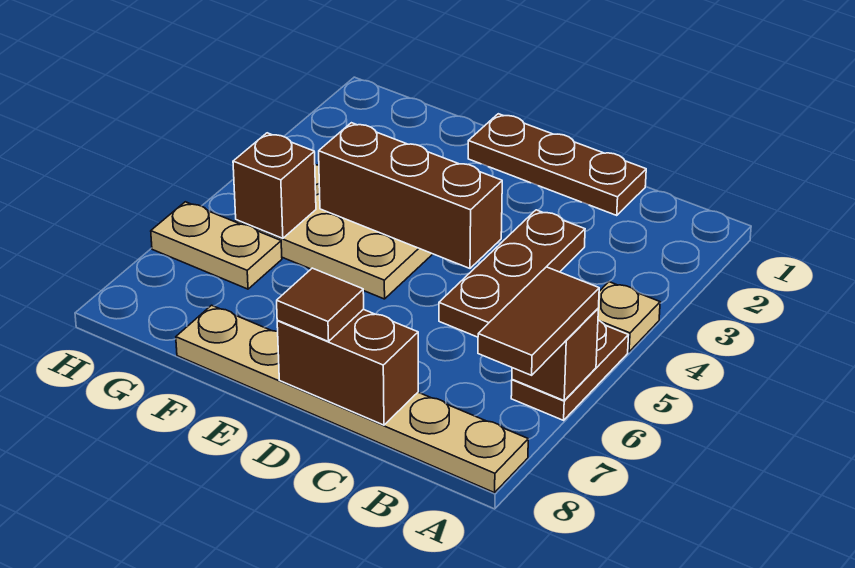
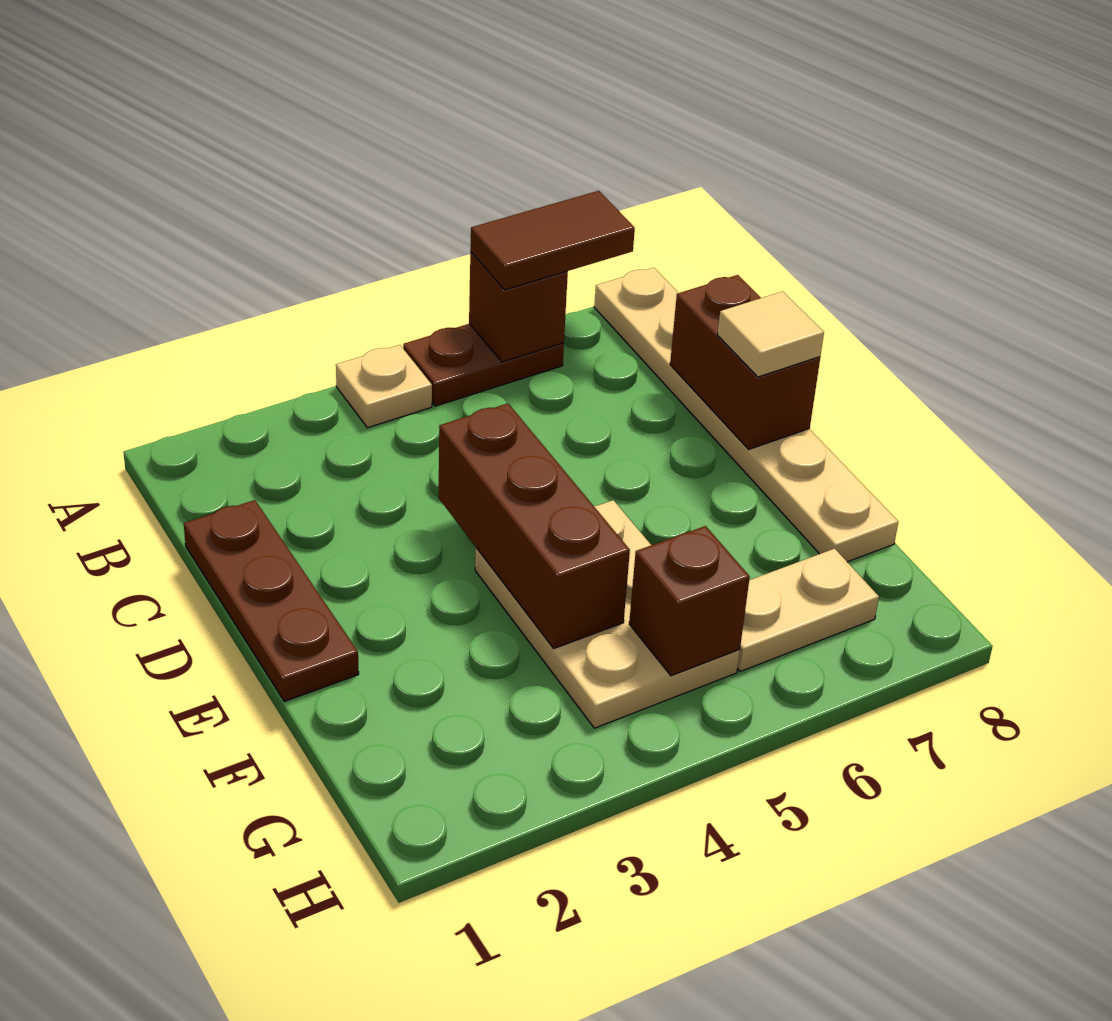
brown plate C3:C5 level 1 -> none
brown tile D8 level 3 -> tan tile D8 level 3
tan plate G6:H6 level 1 -> tan plate G6:G7 level 1

